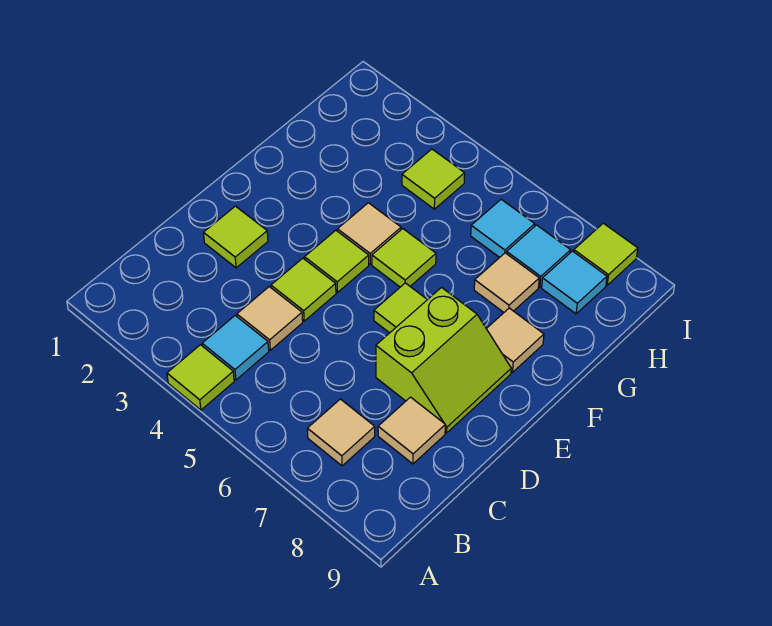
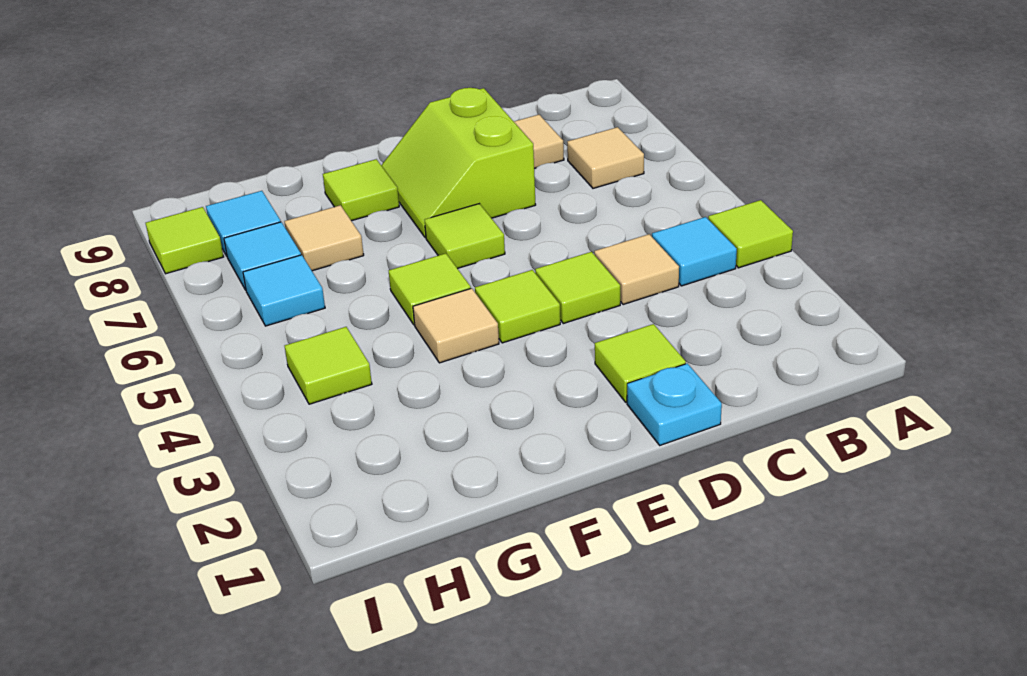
none -> cyan plate D1 level 1
lime slope D7:E8 level 1 top 7 -> lime slope D7:E8 level 1 top D
tan tile F8 level 1 -> lime tile F8 level 1

